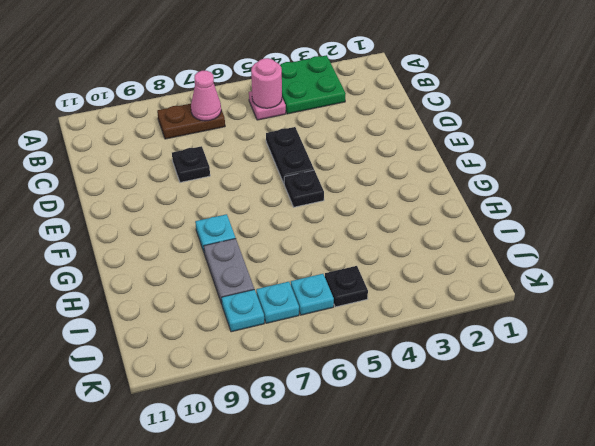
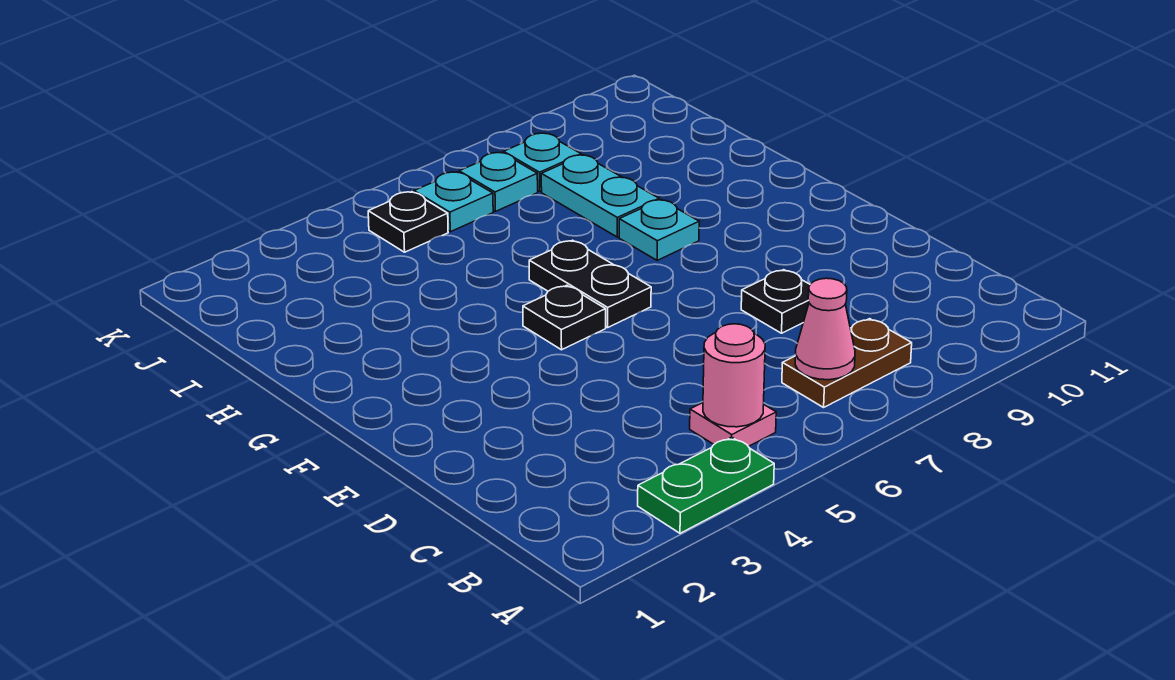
green plate A3:B4 level 1 -> green plate A3:A4 level 1
black plate D5:E5 level 1 -> black plate F6:G6 level 1
grey plate H8:I8 level 1 -> cyan plate H8:I8 level 1

